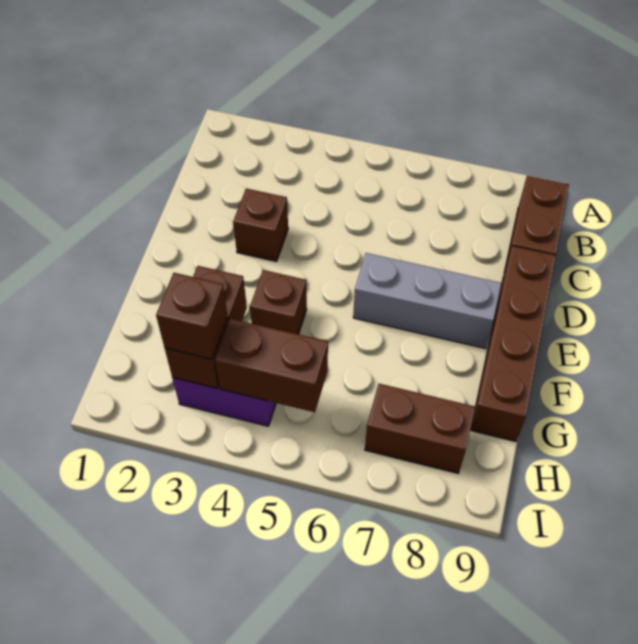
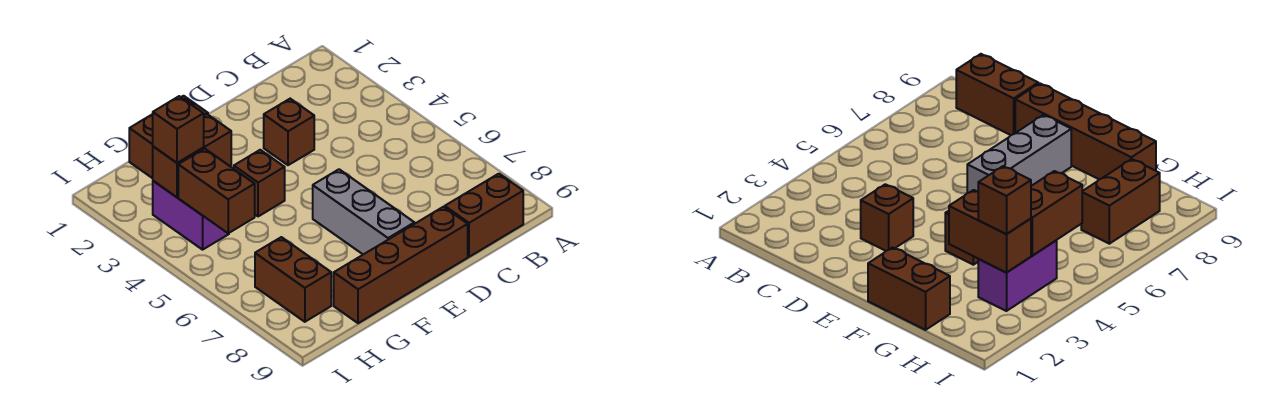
none -> brown brick F1:G1 level 1

